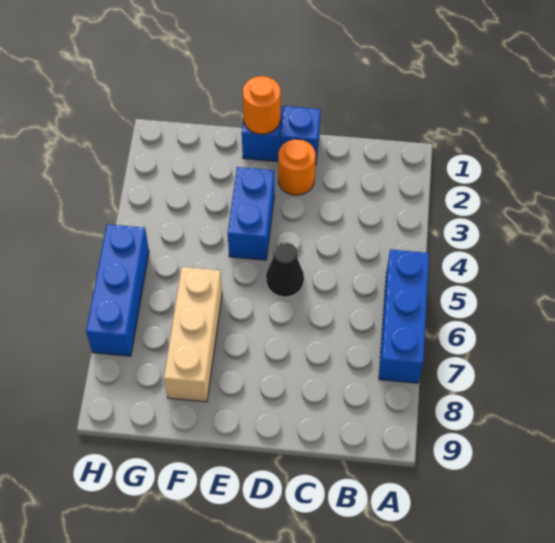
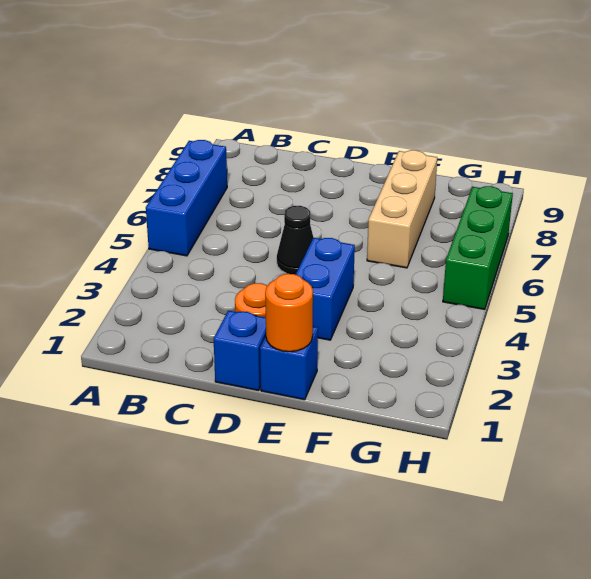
blue brick H5:H7 level 1 -> green brick H5:H7 level 1

